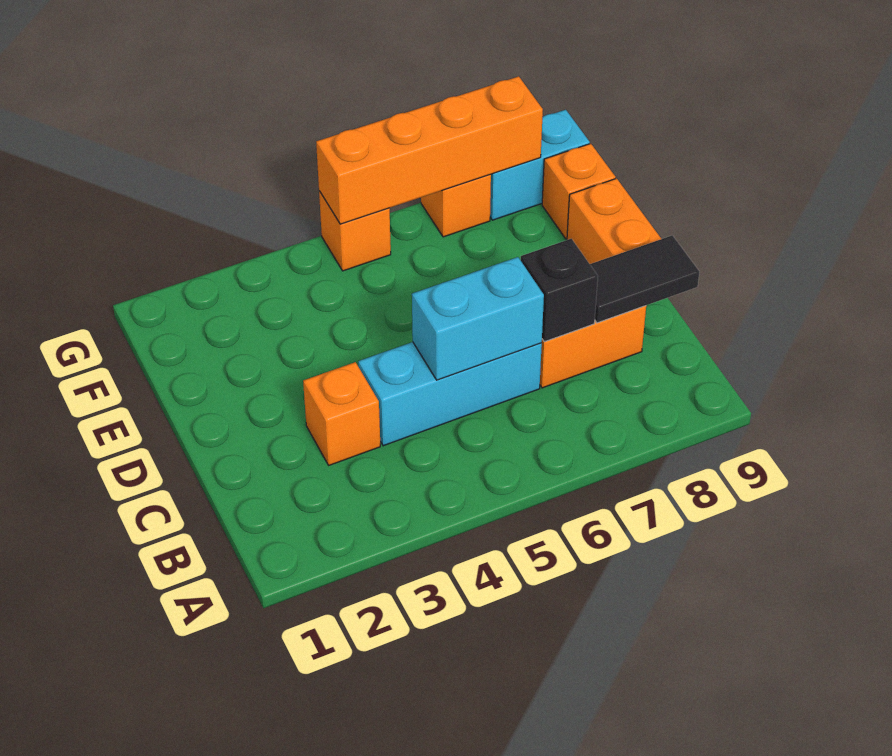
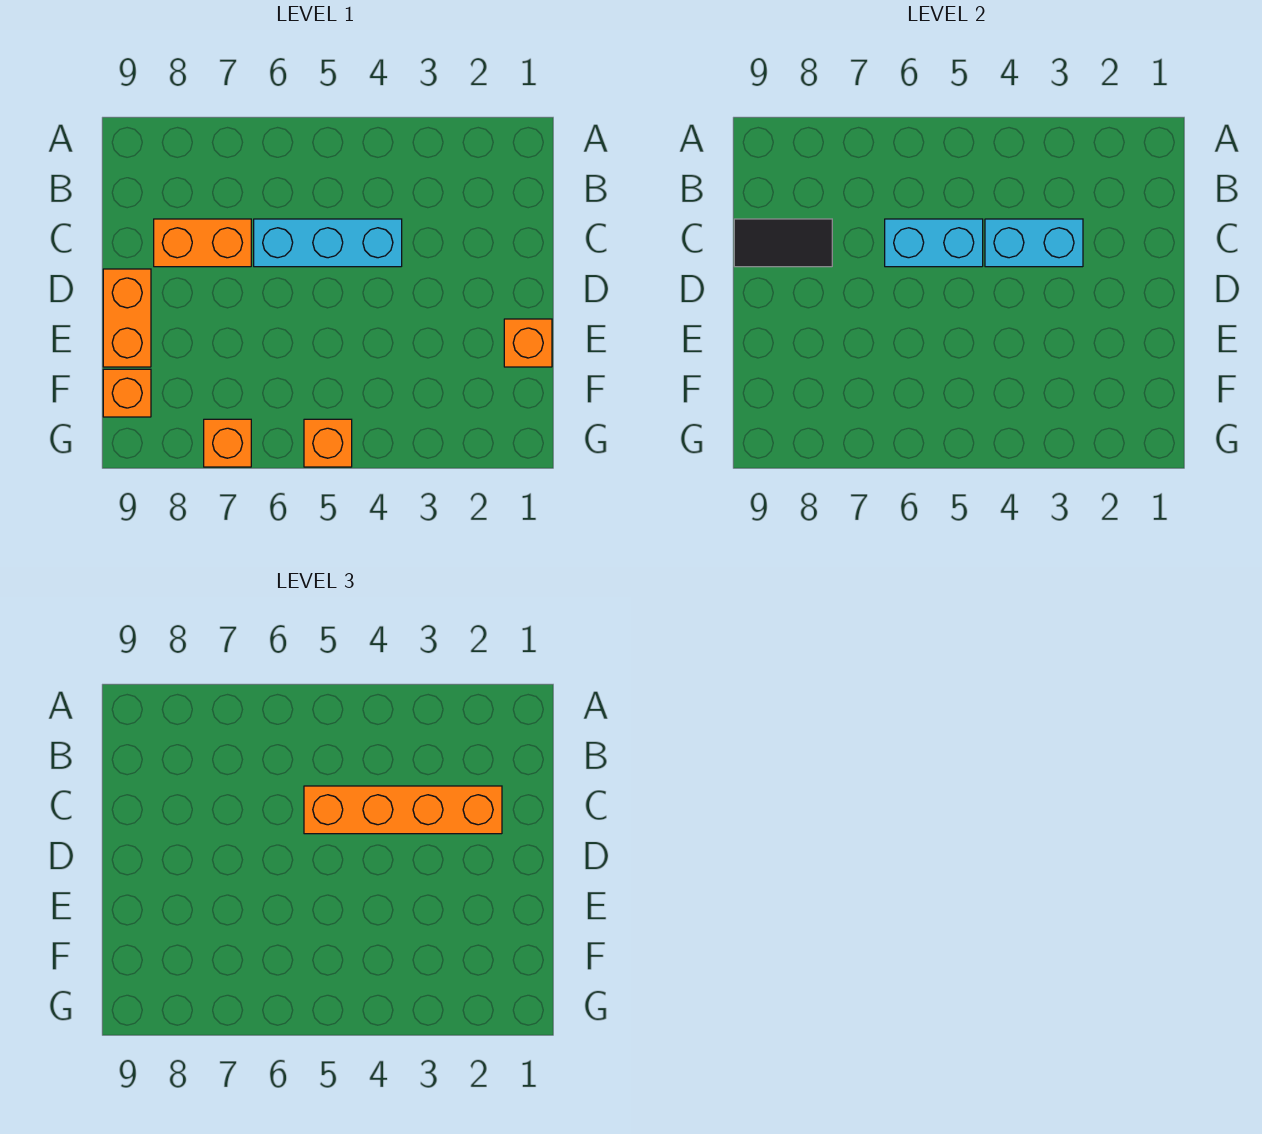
orange brick C3 level 1 -> orange brick E1 level 1
black brick C7 level 2 -> none
orange brick G5:G8 level 2 -> orange brick C2:C5 level 3
cyan brick G8:G9 level 1 -> cyan brick C3:C4 level 2

